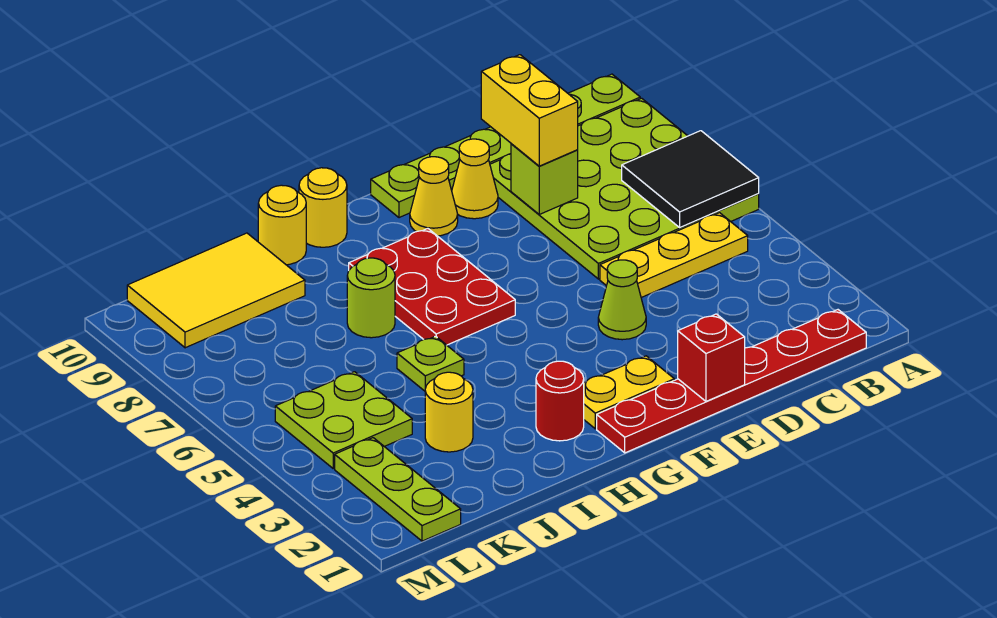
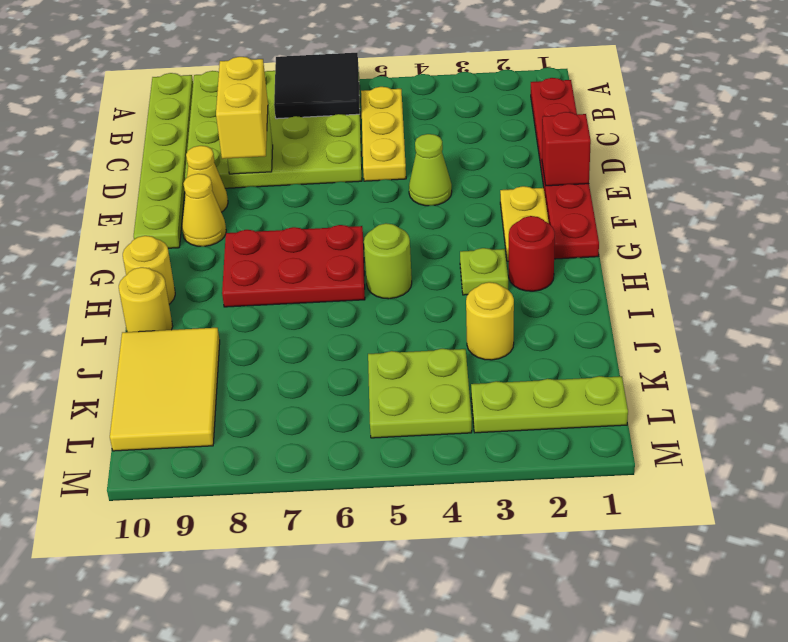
yellow brick D8:D9 level 3 -> yellow brick D8:E8 level 3
lime plate I5 level 1 -> lime plate H3 level 1
lime round brick I7 level 1 -> lime round brick H5 level 1

